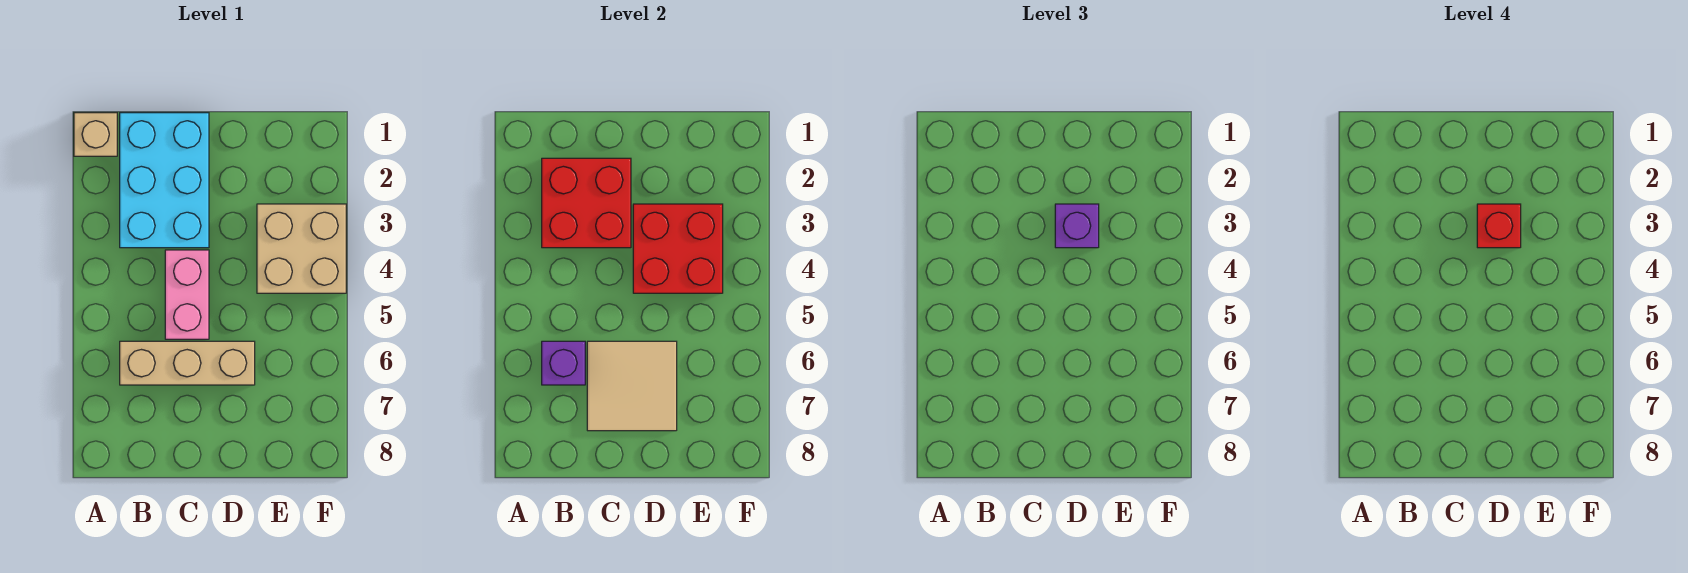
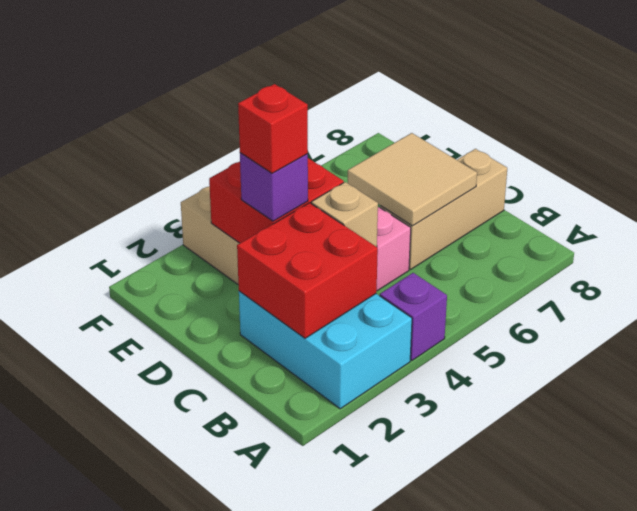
tan brick A1 level 1 -> tan brick C4 level 2
cyan brick B1:C3 level 1 -> cyan brick A2:C3 level 1
tan brick B6:D6 level 1 -> tan brick C6:C8 level 1
purple brick B6 level 2 -> purple brick A4 level 1

